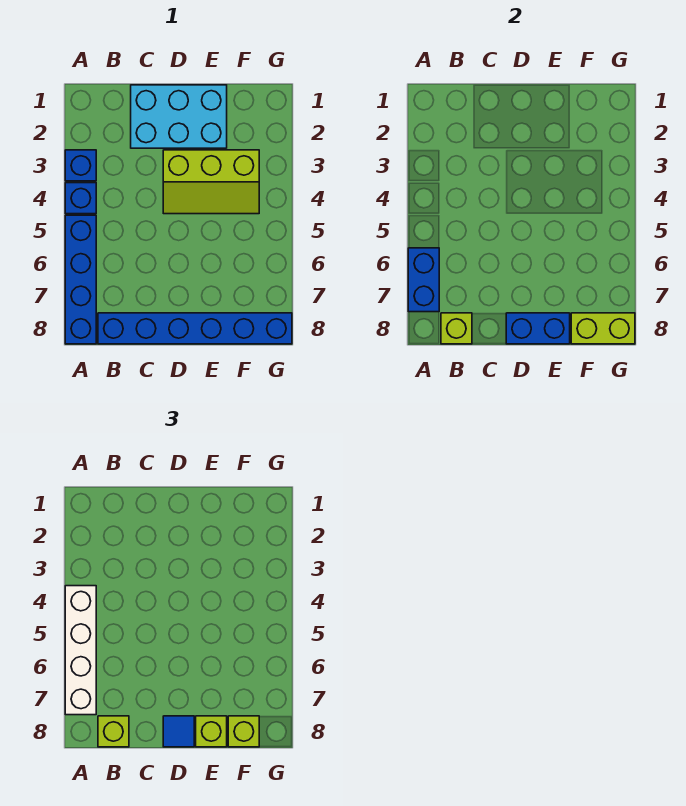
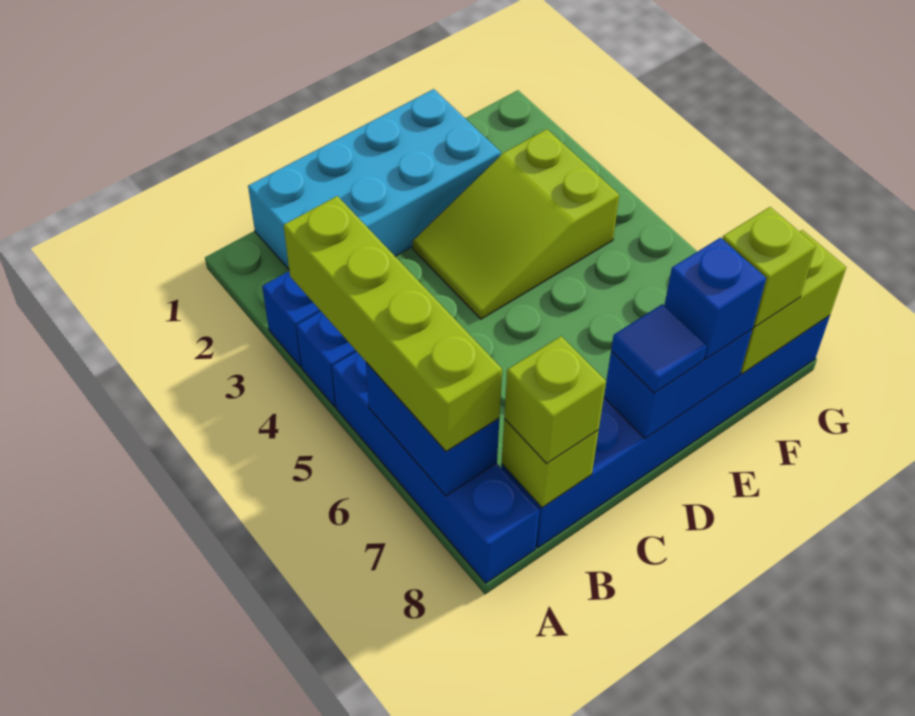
white brick A4:A7 level 3 -> lime brick A4:A7 level 3
cyan brick C1:E2 level 1 -> cyan brick B1:E2 level 1
lime slope D3:F4 level 1 top 3 -> lime slope D3:F4 level 1 top F
lime brick E8 level 3 -> blue brick E8 level 3

